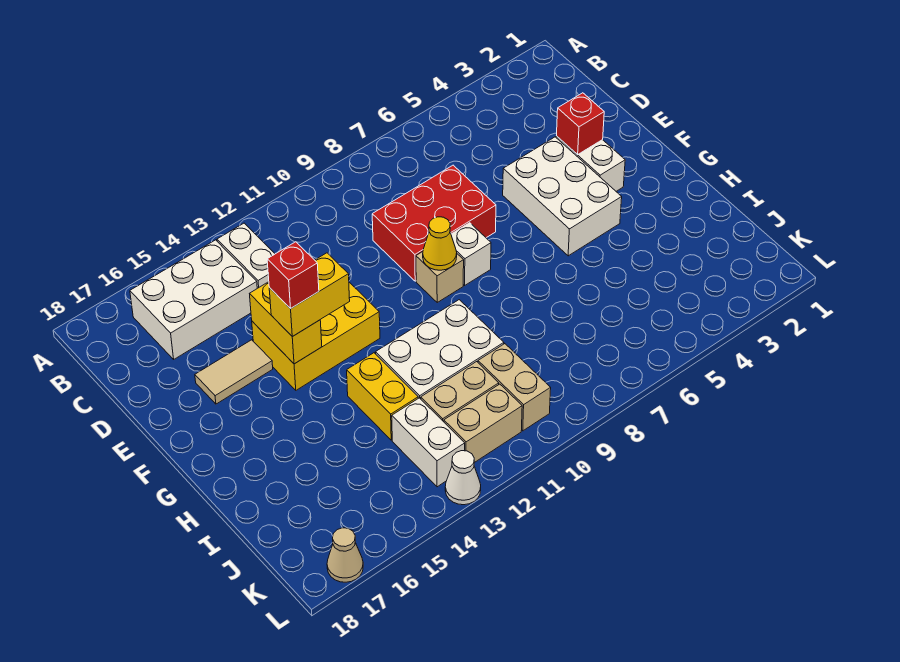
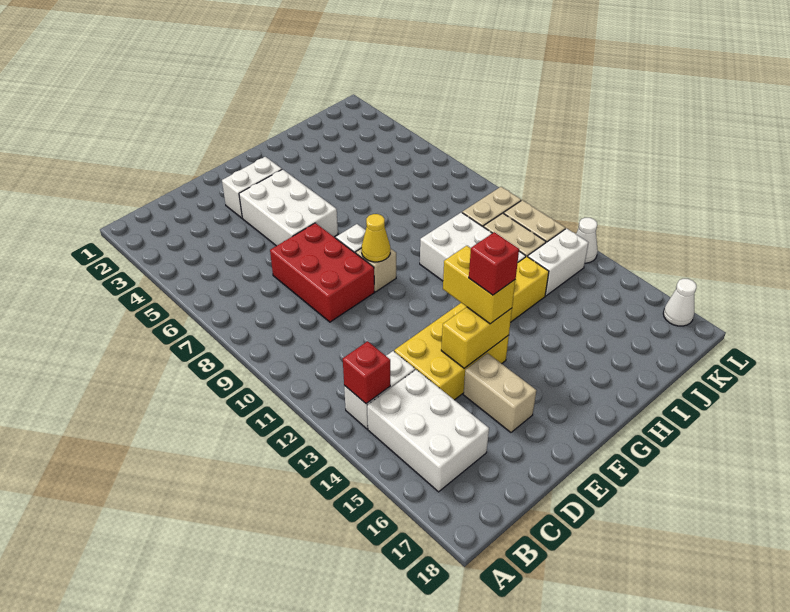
red brick E3 level 2 -> red brick B13 level 2
white brick E4:G5 level 1 -> white brick E4:F6 level 1
yellow brick E12:F14 level 1 -> yellow brick D13:F14 level 1
tan tile E15:E16 level 1 -> tan brick E15:E16 level 1
tan cone L17 level 1 -> white cone L17 level 1

